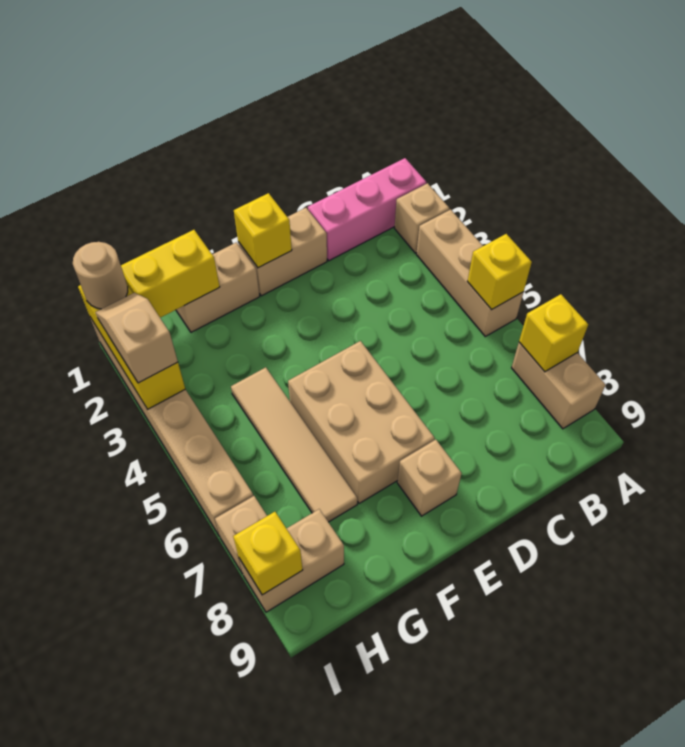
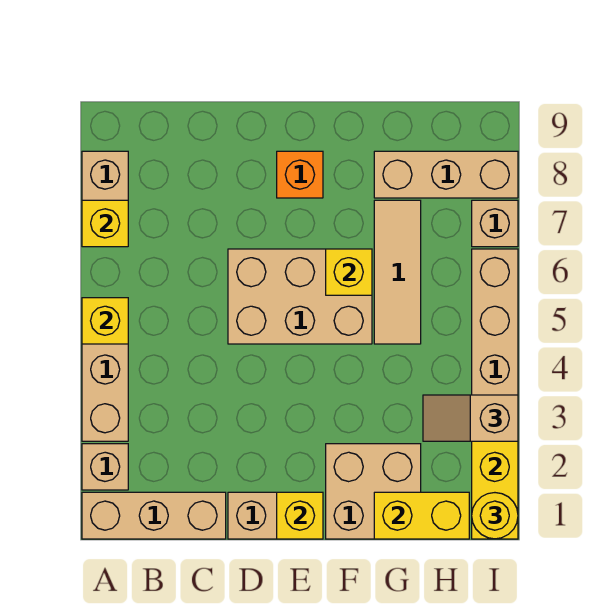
pink brick A1:C1 level 1 -> tan brick A1:C1 level 1
tan brick E5:F7 level 1 -> tan brick D5:F6 level 1
tan brick E8 level 1 -> orange brick E8 level 1
tan brick F1:G1 level 1 -> tan brick F1:G2 level 1
tan tile G4:G7 level 1 -> tan tile G5:G7 level 1
tan brick H8:I8 level 1 -> tan brick G8:I8 level 1
tan round brick I1 level 3 -> yellow round brick I1 level 3
tan slope I2:I3 level 3 top 3 -> tan slope H3:I3 level 3 top I
yellow brick I8 level 2 -> yellow brick F6 level 2

